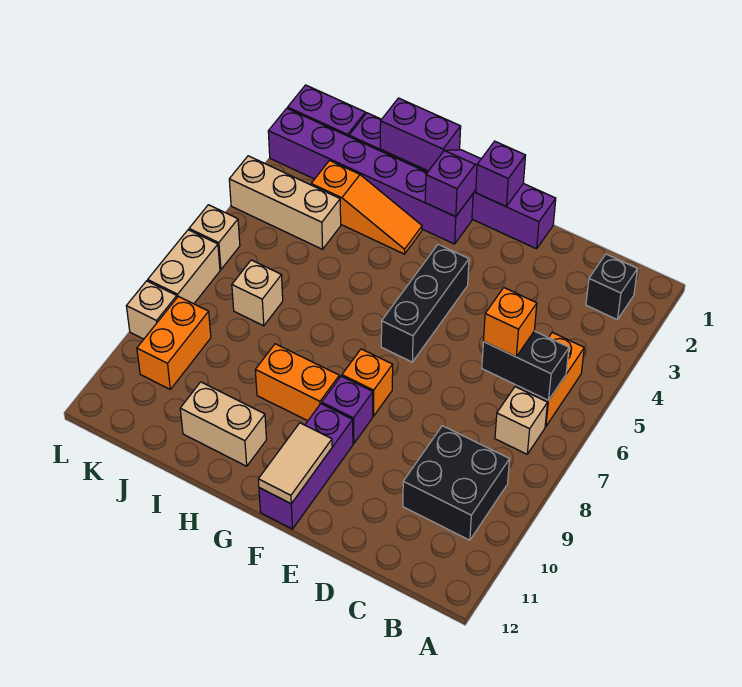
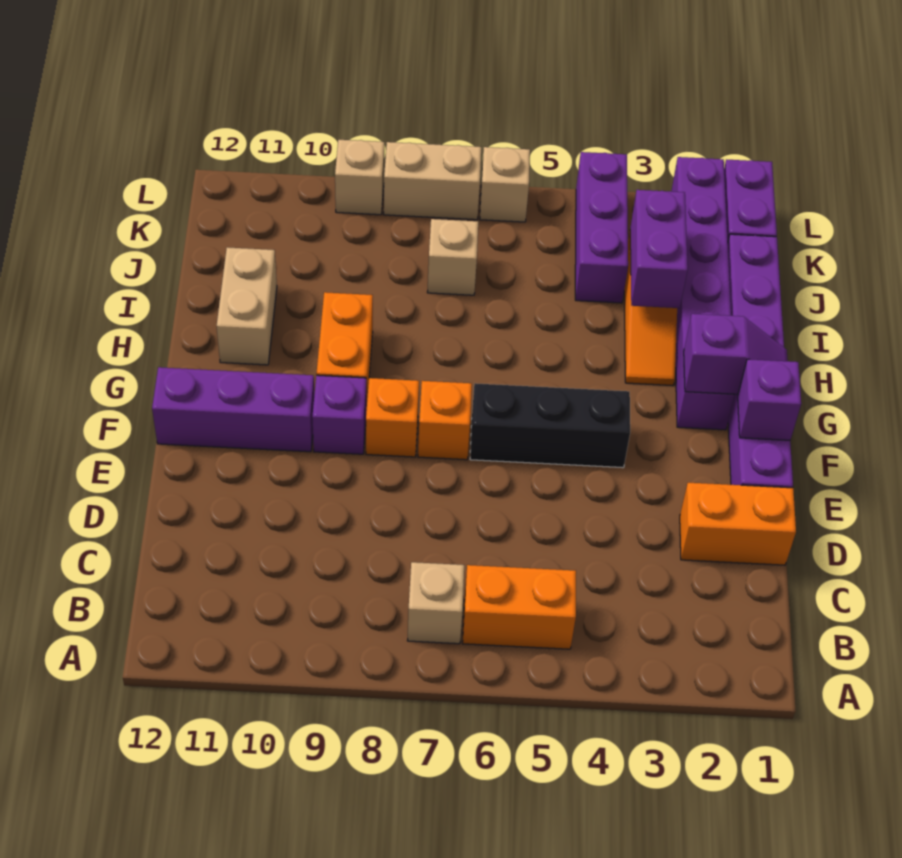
black brick B2 level 1 -> none
black brick B6:C6 level 2 -> none
black brick B9:C10 level 1 -> none
orange brick C6 level 3 -> orange brick F7 level 1
tan tile F11:F12 level 2 -> none
purple brick H1:I1 level 2 -> purple brick I3:J3 level 2
tan brick J4:L4 level 1 -> purple brick J4:L4 level 1
orange brick K9:K10 level 1 -> orange brick D1:D2 level 1

